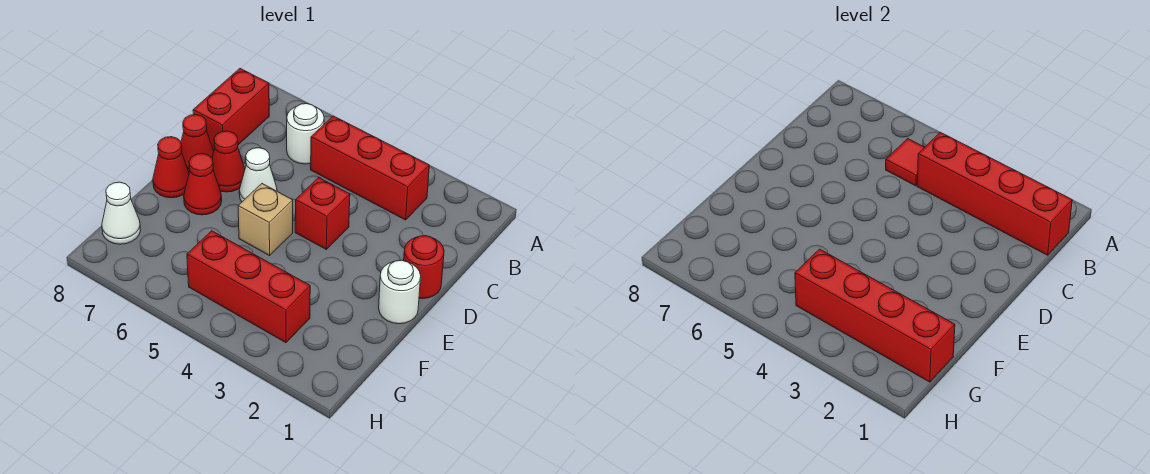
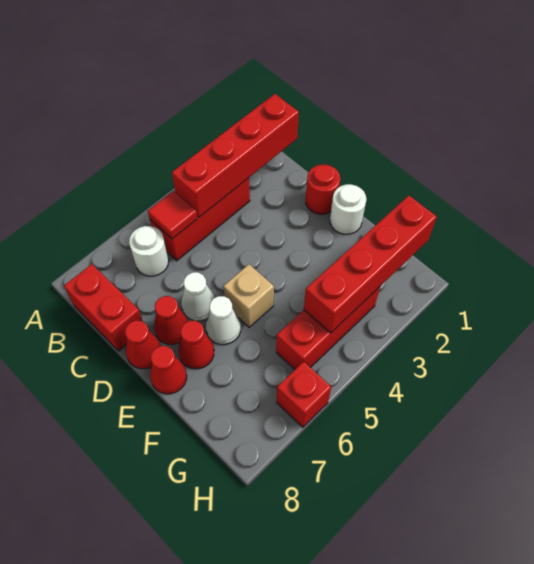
red brick D4 level 1 -> red brick H6 level 1
white cone G8 level 1 -> white cone E6 level 1

